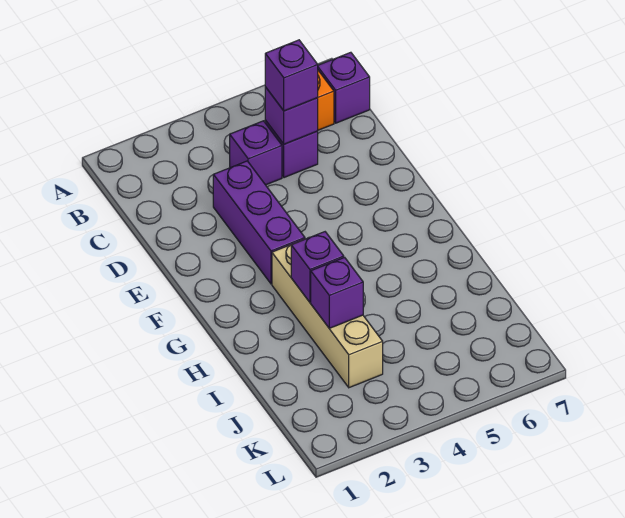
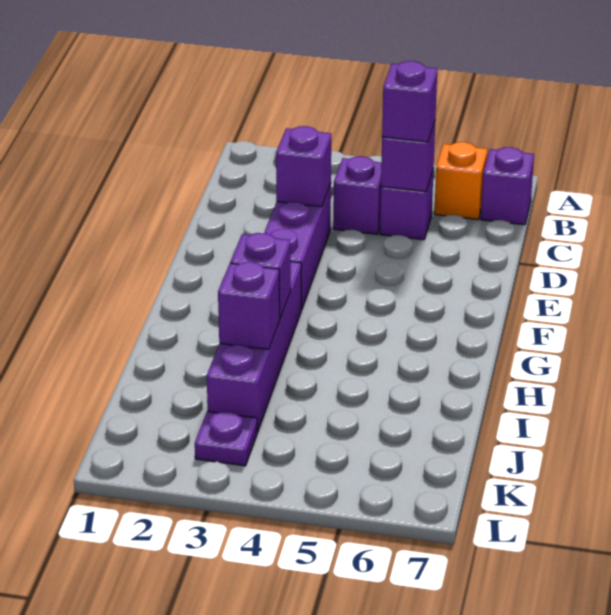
none -> purple brick D3 level 2
tan brick G3:J3 level 1 -> purple brick G3:J3 level 1
none -> purple plate K3 level 1

